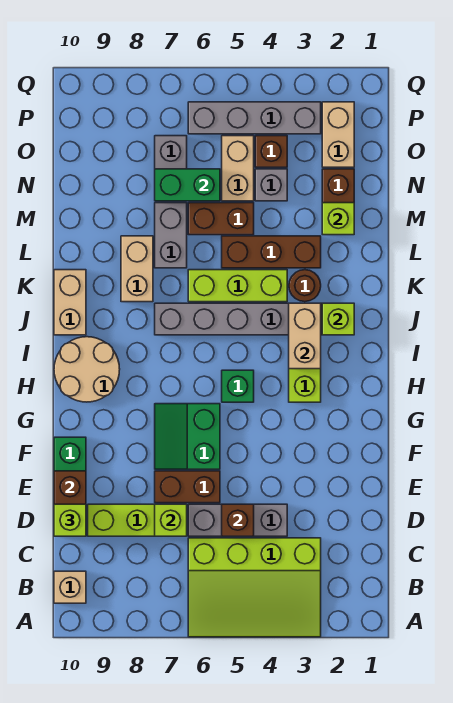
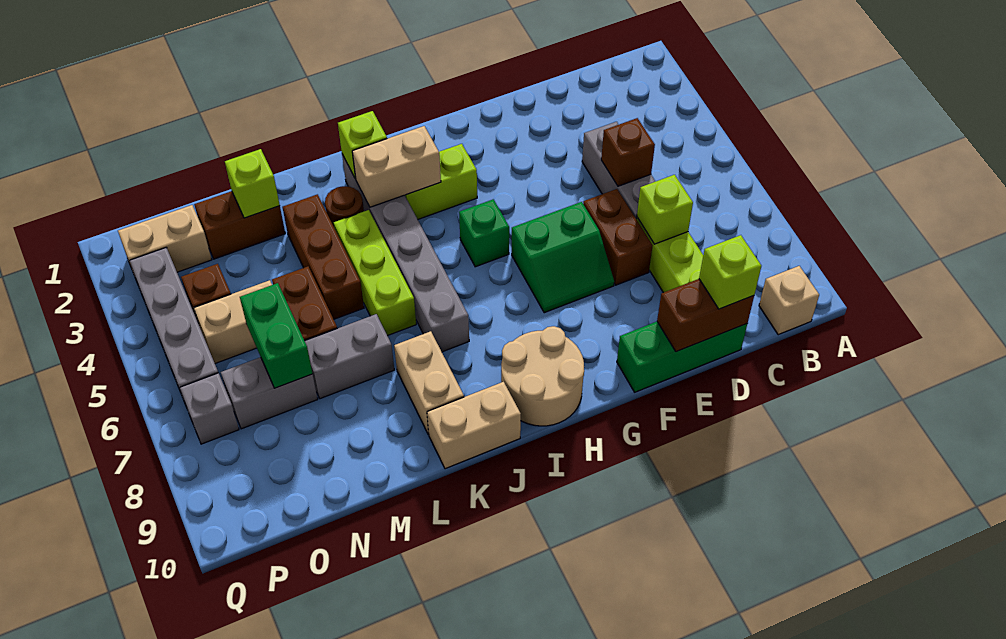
lime slope A3:C6 level 1 top C -> none
tan brick K8:L8 level 1 -> tan brick K8:K9 level 1
grey brick N4 level 1 -> grey brick P7 level 1

